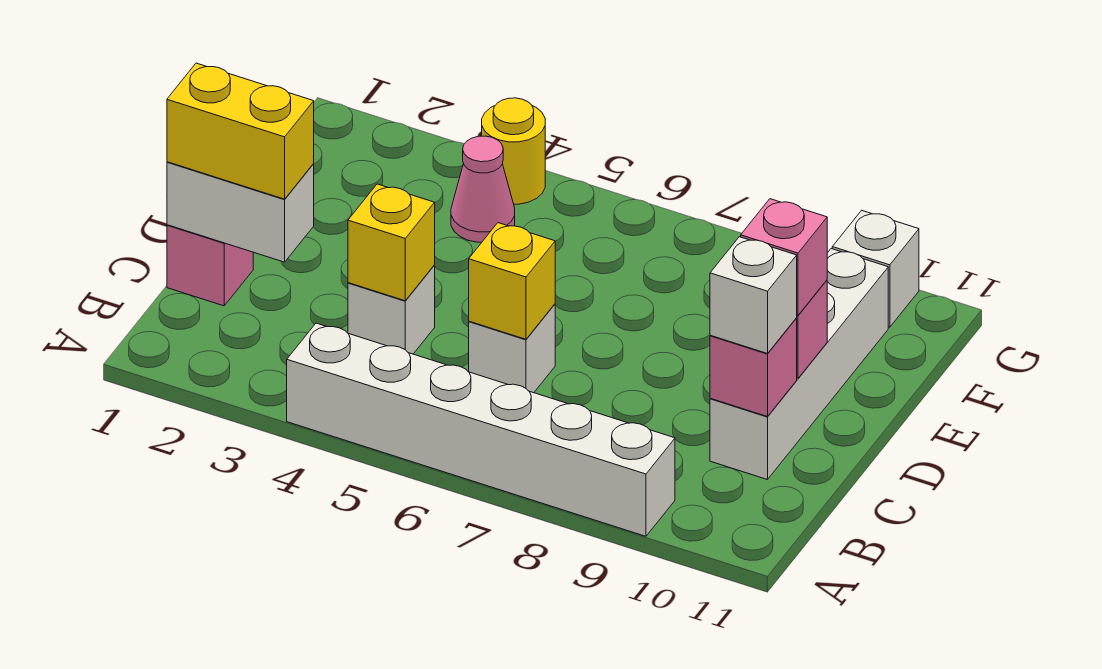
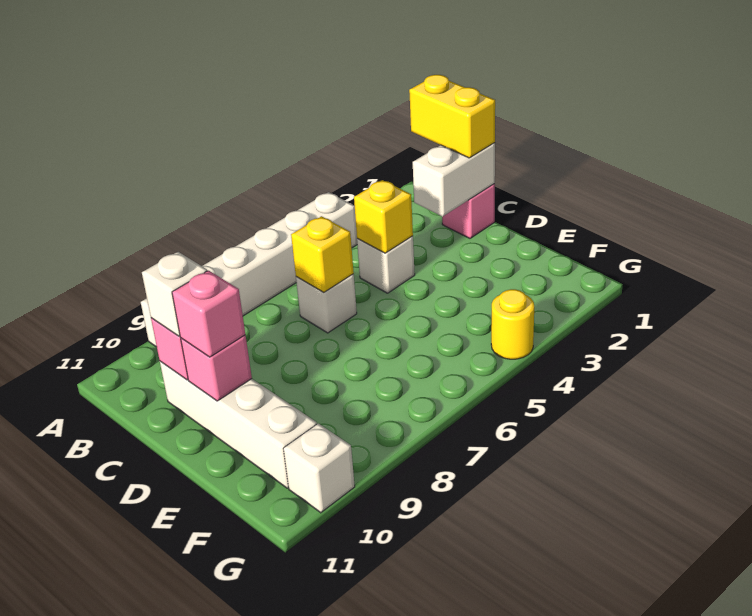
yellow brick C1:C2 level 3 -> yellow brick B1:C1 level 3
pink cone F4 level 1 -> none

